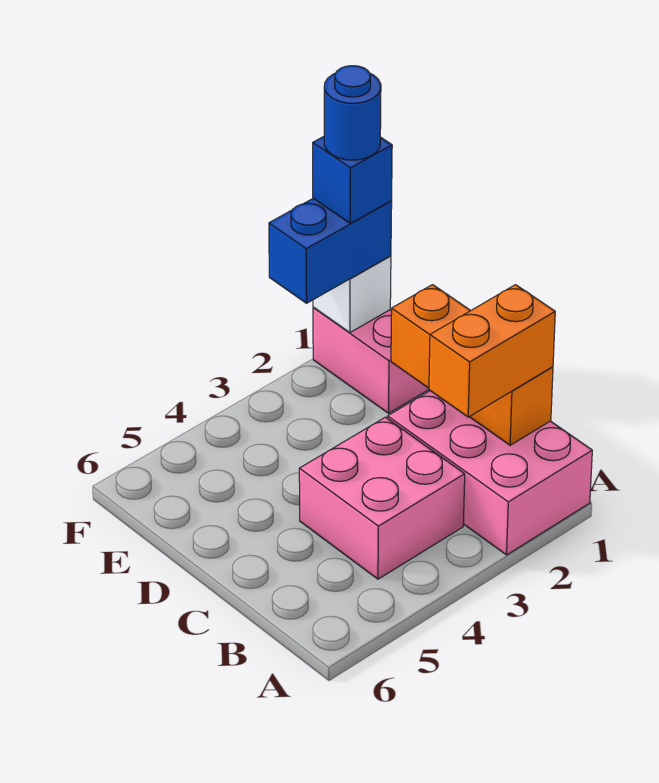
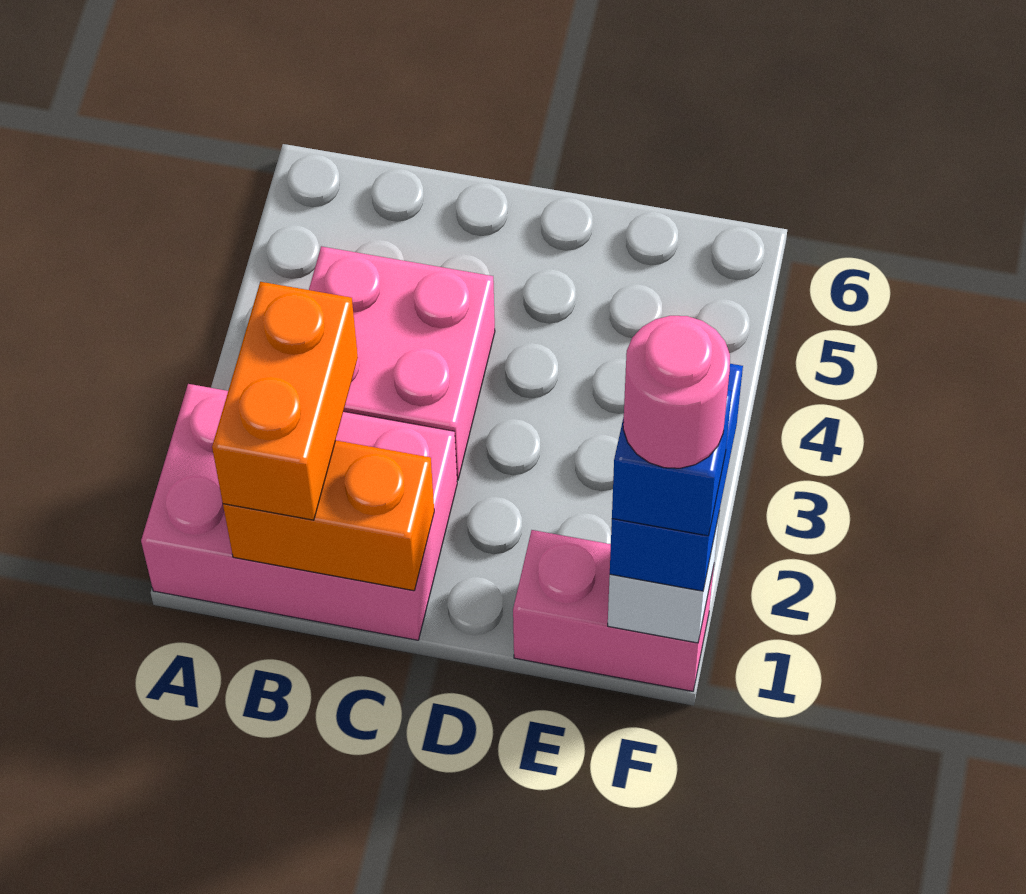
orange brick B1:D1 level 2 -> orange brick B1:C1 level 2
blue round brick F1 level 5 -> pink round brick F1 level 5

